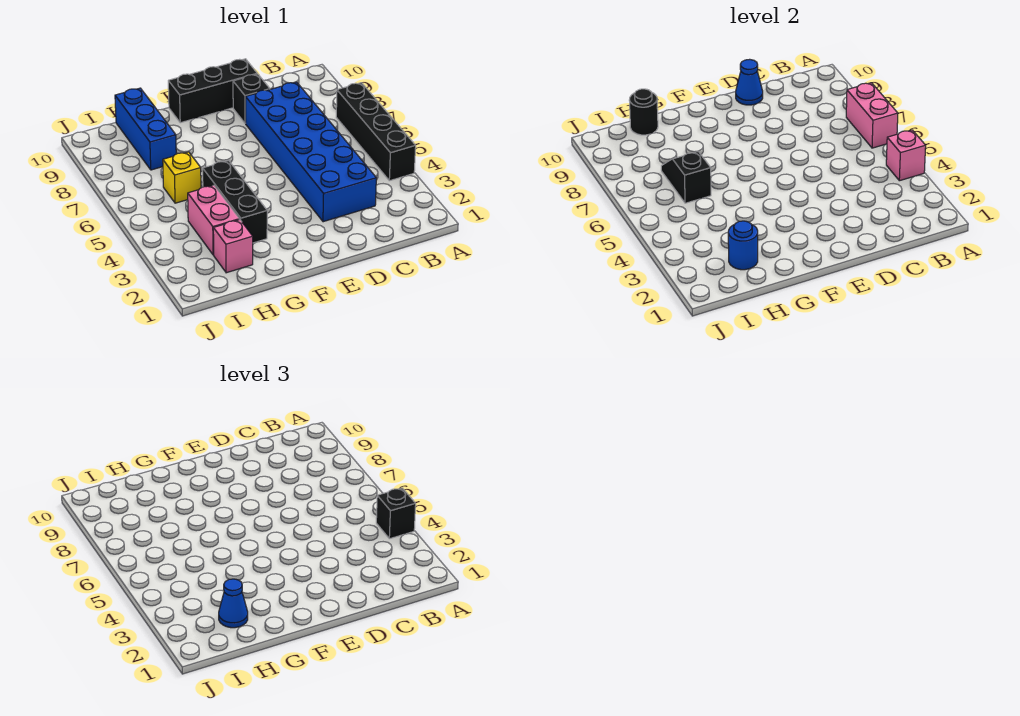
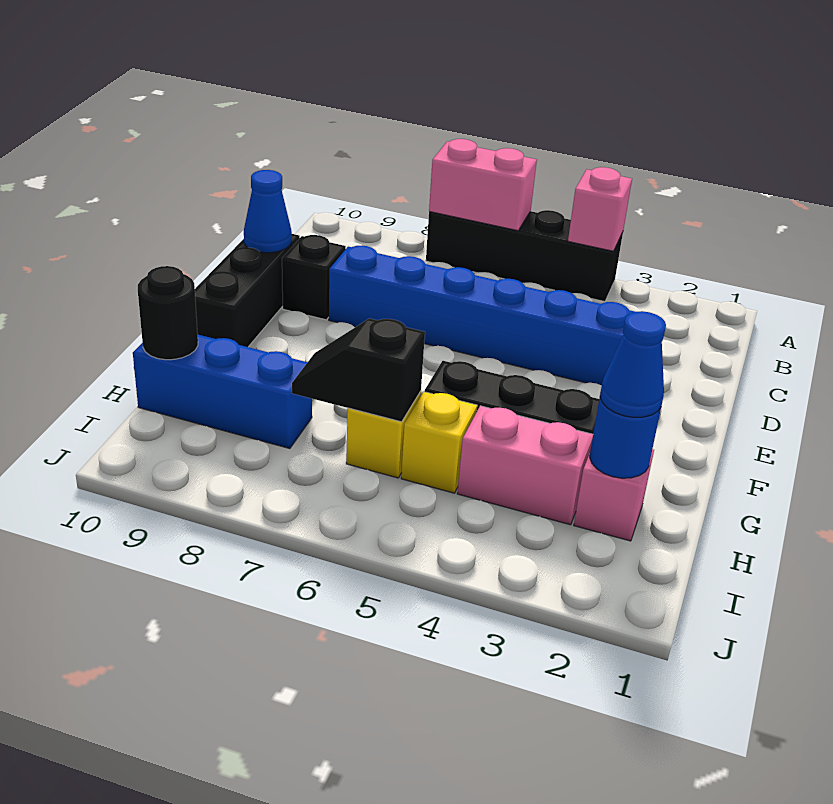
black brick A4 level 3 -> none
blue brick C3:D8 level 1 -> blue brick D3:D8 level 1
none -> yellow brick H5 level 1

